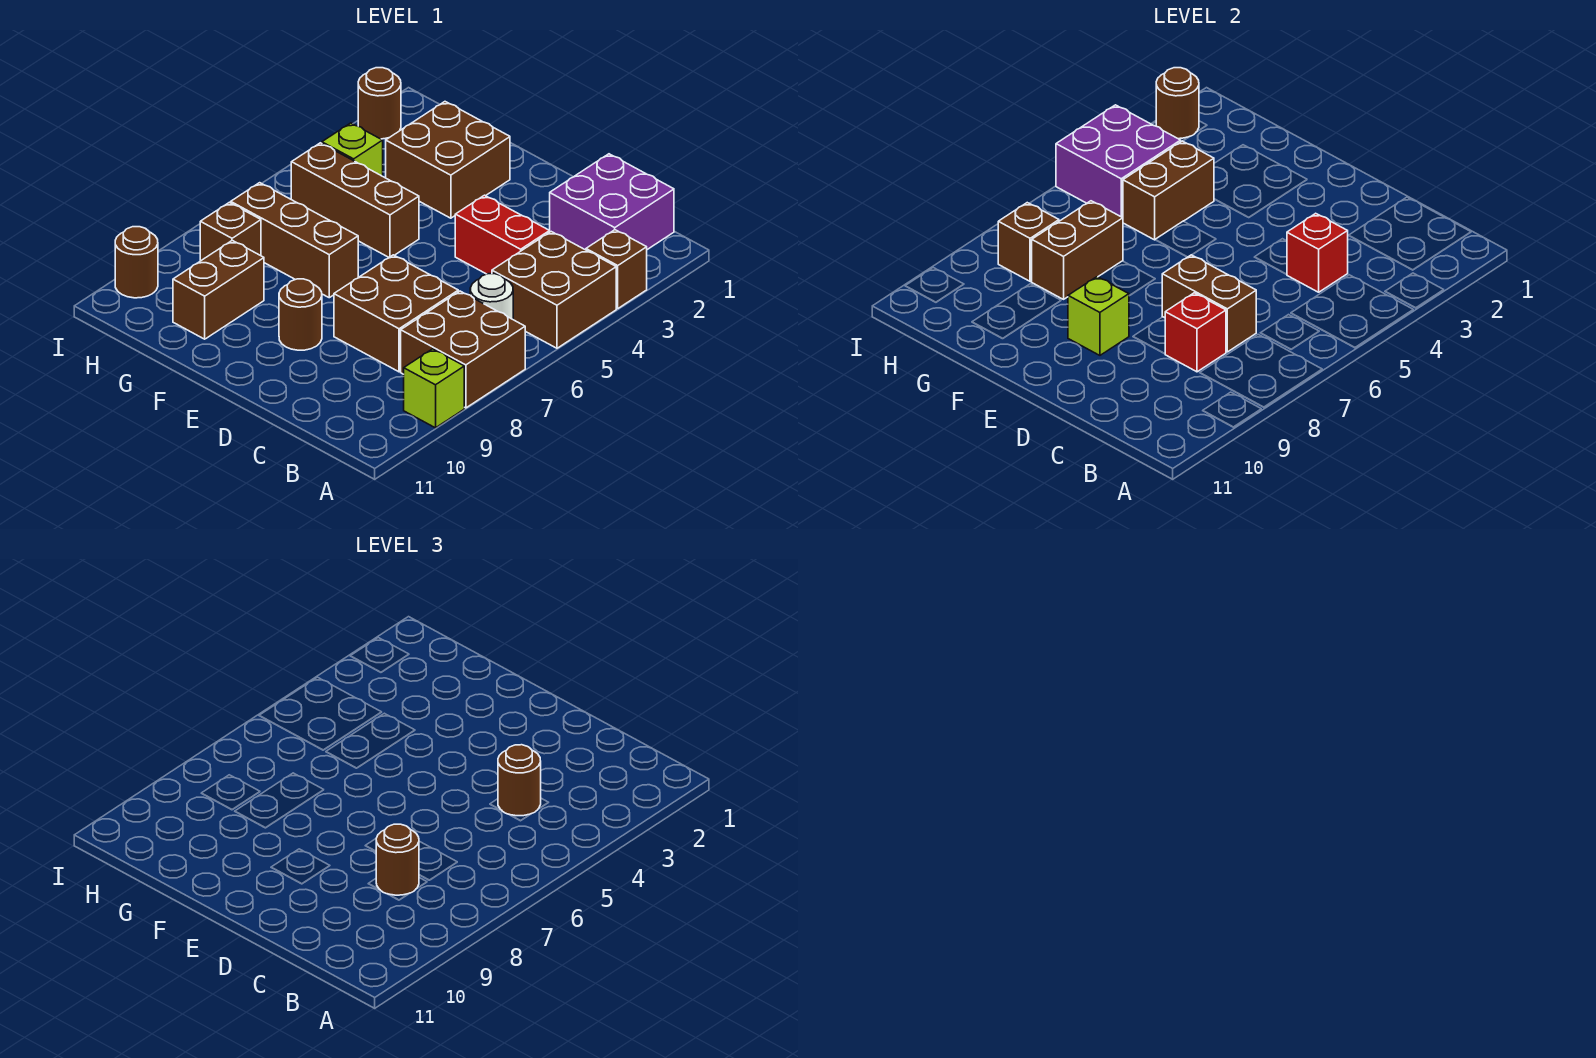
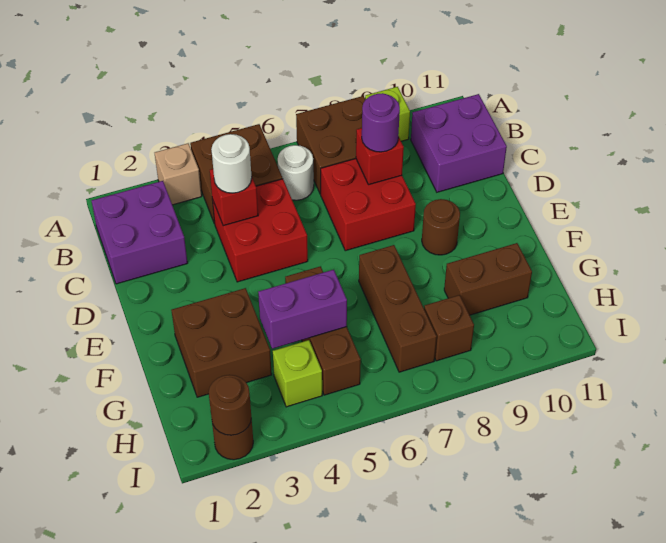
brown brick A3 level 1 -> tan brick A3 level 1
red brick C4:D4 level 1 -> red brick C4:D5 level 1
brown round brick C4 level 3 -> white round brick C4 level 3
brown brick C7:D8 level 1 -> red brick C7:D8 level 1
brown brick C7:D7 level 2 -> none
brown round brick C8 level 3 -> purple round brick C8 level 3
lime brick E9 level 2 -> none
brown brick G4:G5 level 2 -> purple brick G4:G5 level 2
brown brick G7:G8 level 2 -> none
purple brick H4:I5 level 2 -> purple brick B10:C11 level 1
brown brick H8 level 2 -> none
brown round brick I10 level 1 -> none

